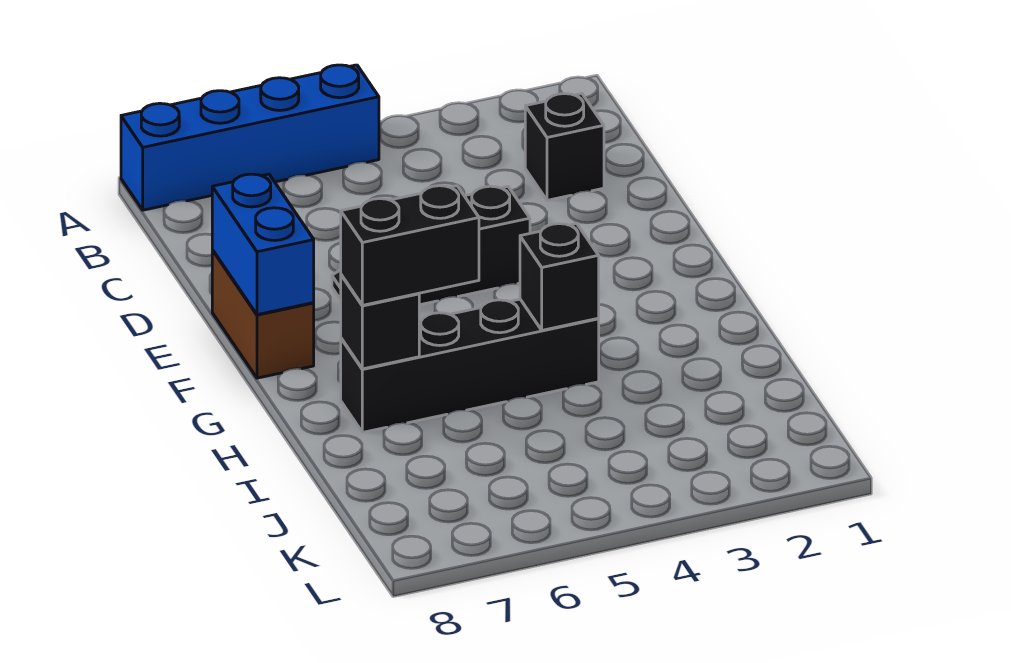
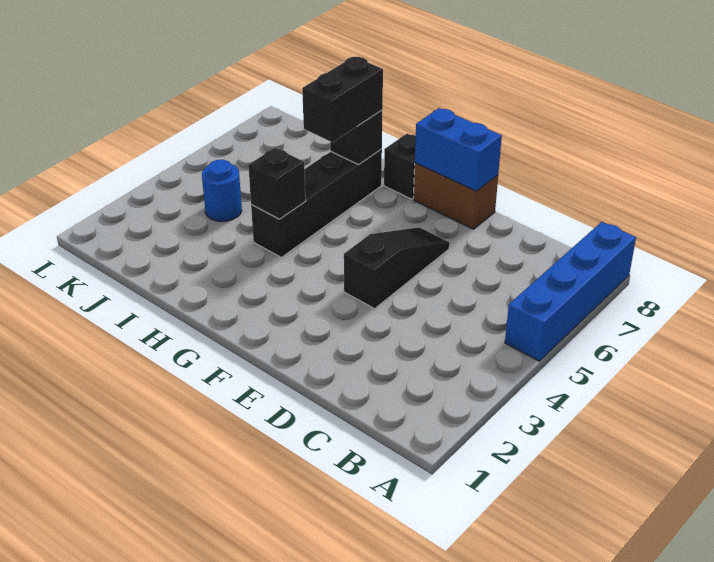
black brick C2 level 1 -> black brick G8 level 1
none -> blue round brick J4 level 1

